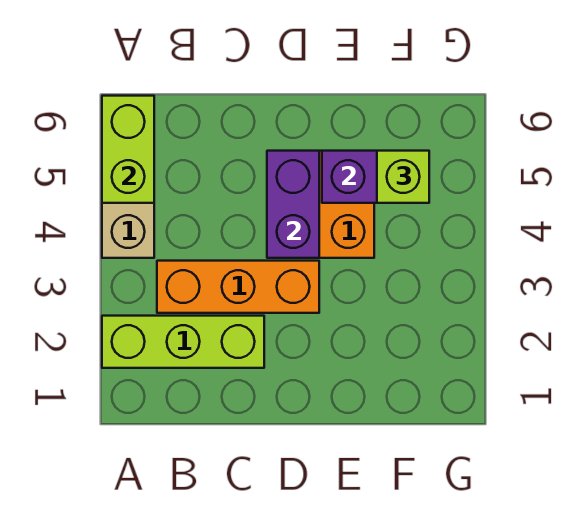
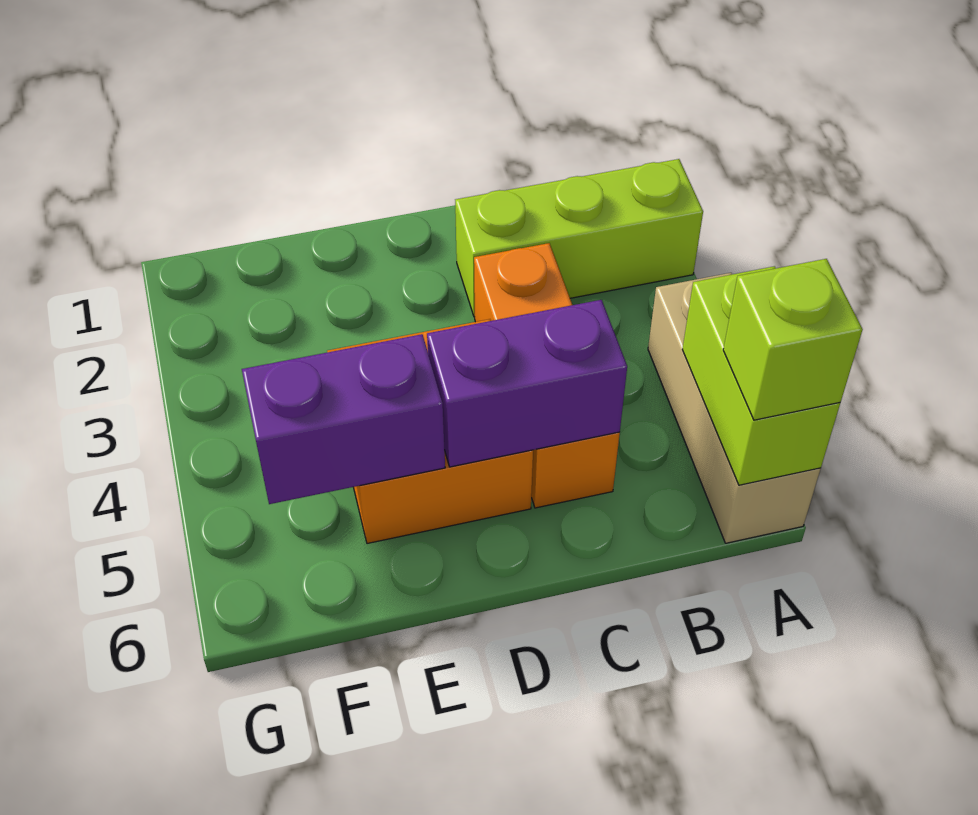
orange brick B3:D3 level 1 -> orange brick C3:C5 level 1
purple brick D4:D5 level 2 -> purple brick C5:D5 level 2
lime brick F5 level 3 -> lime brick A6 level 3

